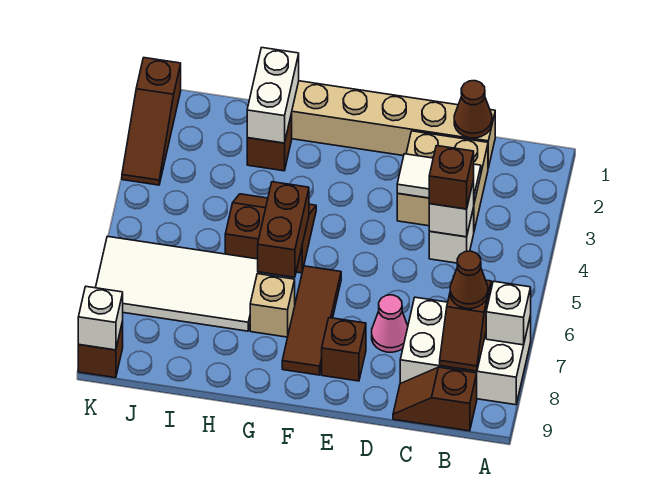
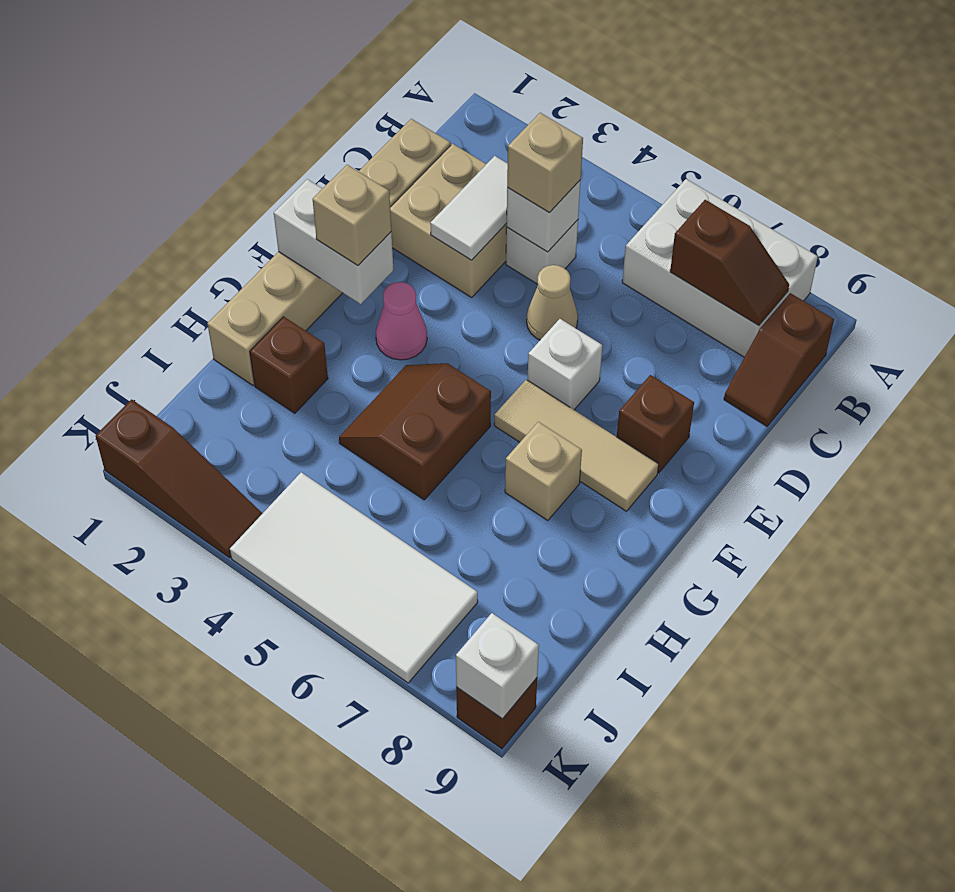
white brick A7:C8 level 1 -> white brick A6:B8 level 1
white brick A7 level 2 -> white brick E6 level 1
brown cone B7 level 3 -> none
brown cone C1 level 2 -> none
brown brick C4 level 3 -> tan brick C4 level 3
none -> tan cone D5 level 1
pink cone D7 level 1 -> pink cone F3 level 1
none -> tan brick F2 level 3
brown tile F6:F8 level 1 -> tan tile F6:F8 level 1
brown brick G5:G6 level 2 -> none
white brick H1:H2 level 2 -> white brick F1:F2 level 2
white tile H6:K7 level 1 -> white tile J4:K7 level 1

